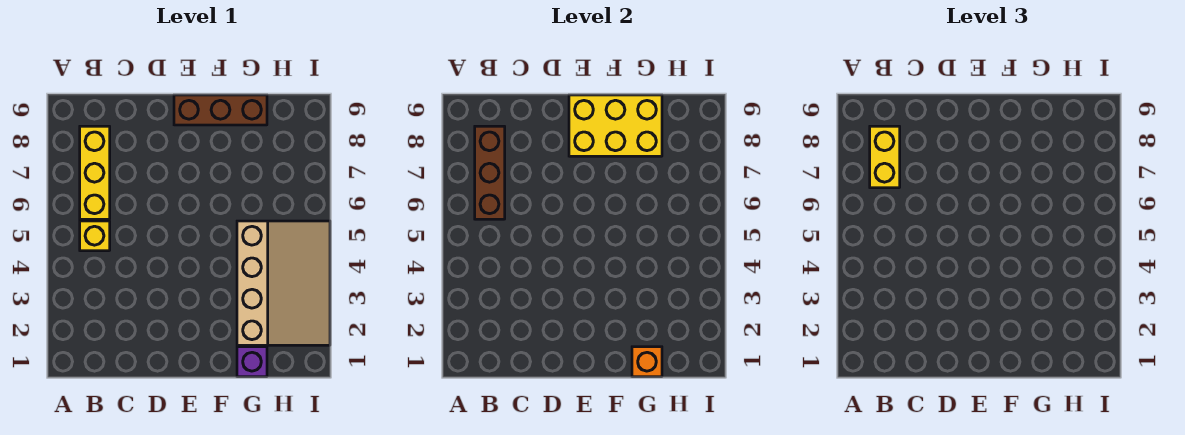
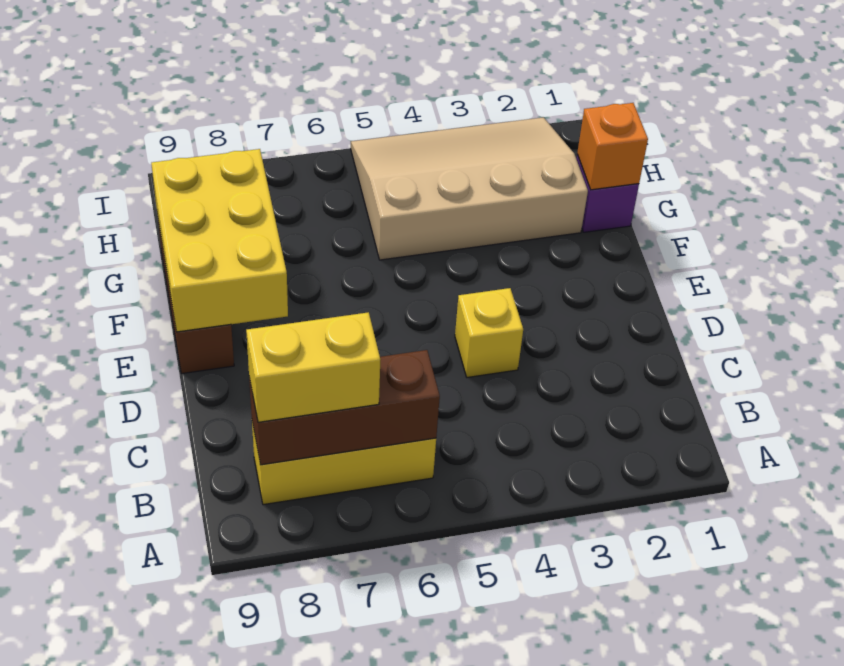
yellow brick B5 level 1 -> yellow brick D4 level 1

